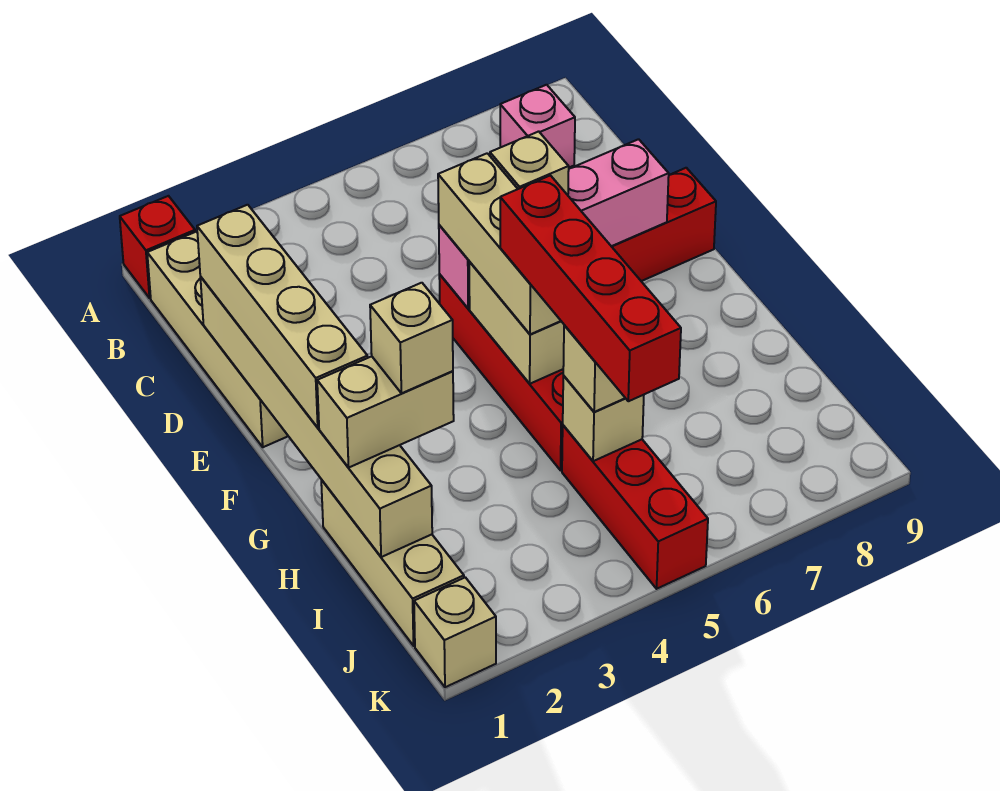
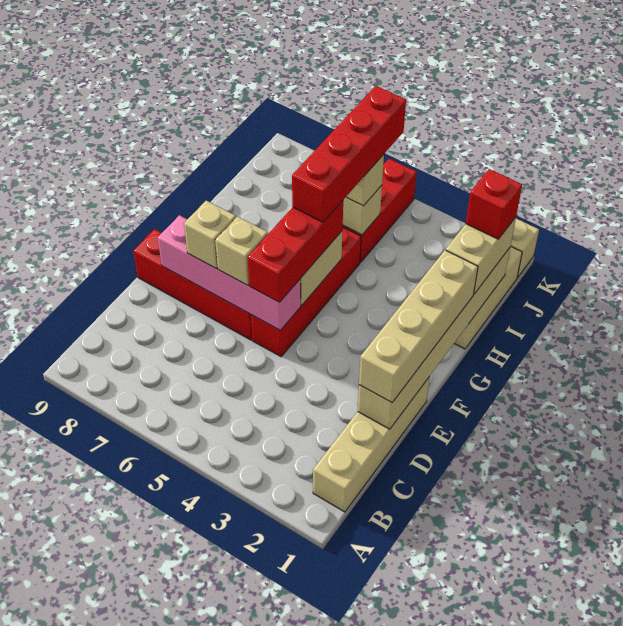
red brick A1 level 1 -> red brick I1 level 4
pink brick B8 level 1 -> none
tan brick E5:G5 level 3 -> red brick E5:G5 level 3
tan brick H1:H2 level 3 -> tan brick H1:I1 level 3
tan brick H2 level 4 -> tan brick E7 level 3

